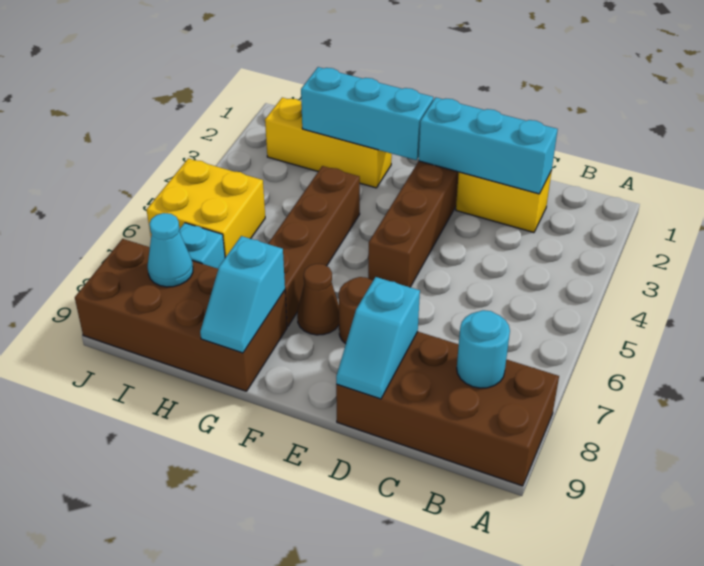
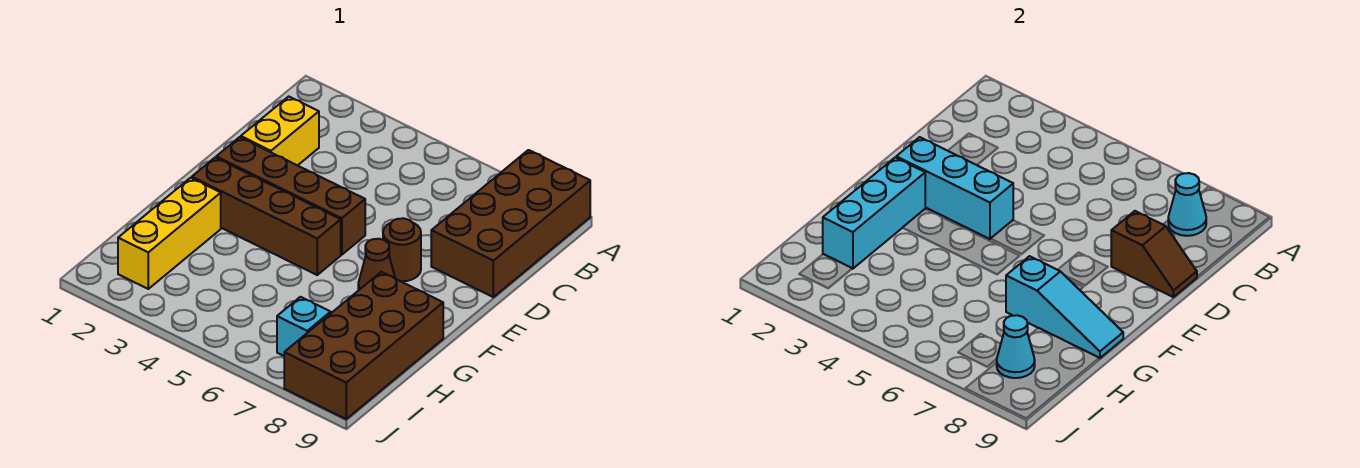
cyan round brick B8 level 2 -> cyan cone B8 level 2
cyan brick C2:E2 level 2 -> cyan brick E2:E4 level 2
cyan slope D8:D9 level 2 top 8 -> brown slope D8:D9 level 2 top 8
brown brick G4:G7 level 1 -> brown brick F2:F5 level 1
cyan slope G8:G9 level 2 top 8 -> cyan slope G7:G9 level 2 top 7
yellow brick I5:J6 level 1 -> none

